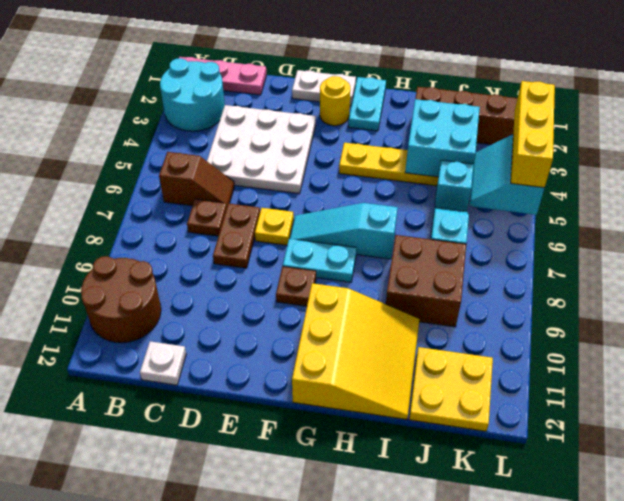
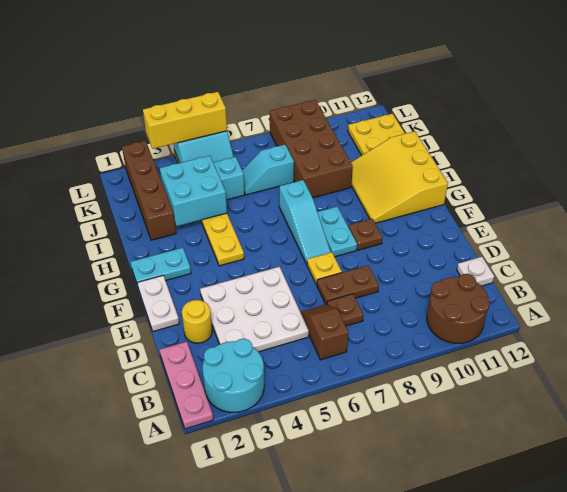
yellow round brick F2 level 1 -> yellow round brick D2 level 1
yellow slope G10:I12 level 1 top G -> yellow slope G10:I12 level 1 top 12
brown brick I8:J9 level 1 -> brown brick I8:L9 level 1

